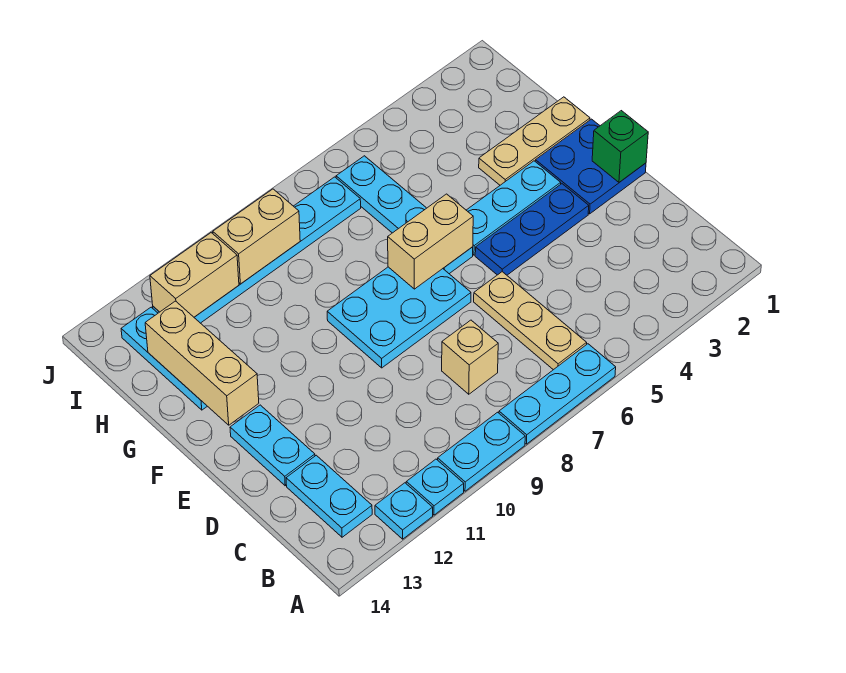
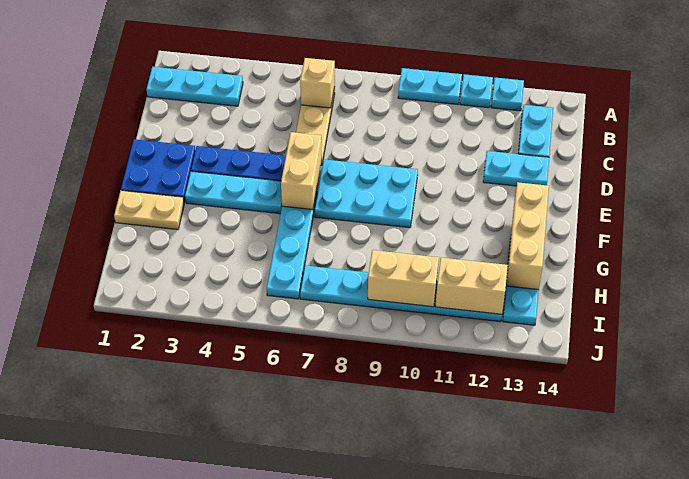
cyan plate A6:A8 level 1 -> cyan plate B1:B3 level 1
tan brick C8 level 1 -> tan brick B6 level 2
cyan plate D13:E13 level 1 -> cyan plate D12:D13 level 1
green brick E1 level 2 -> none
tan brick F6:F7 level 2 -> tan brick E6:F6 level 2
tan plate G1:G3 level 1 -> tan plate G1:G2 level 1

